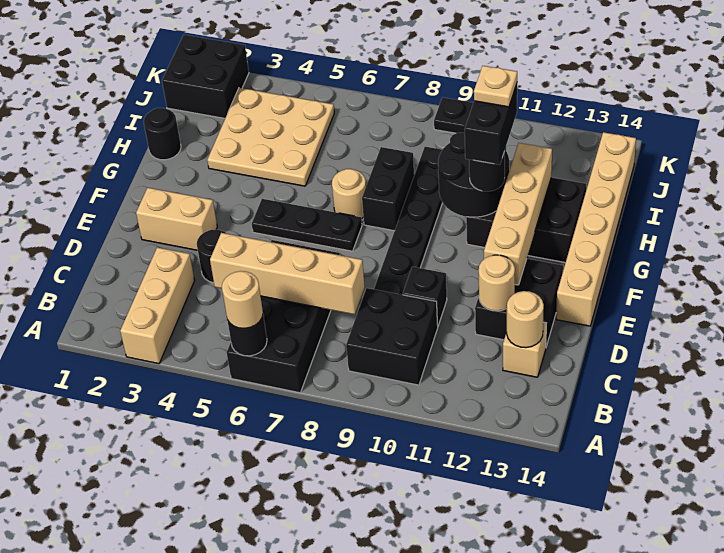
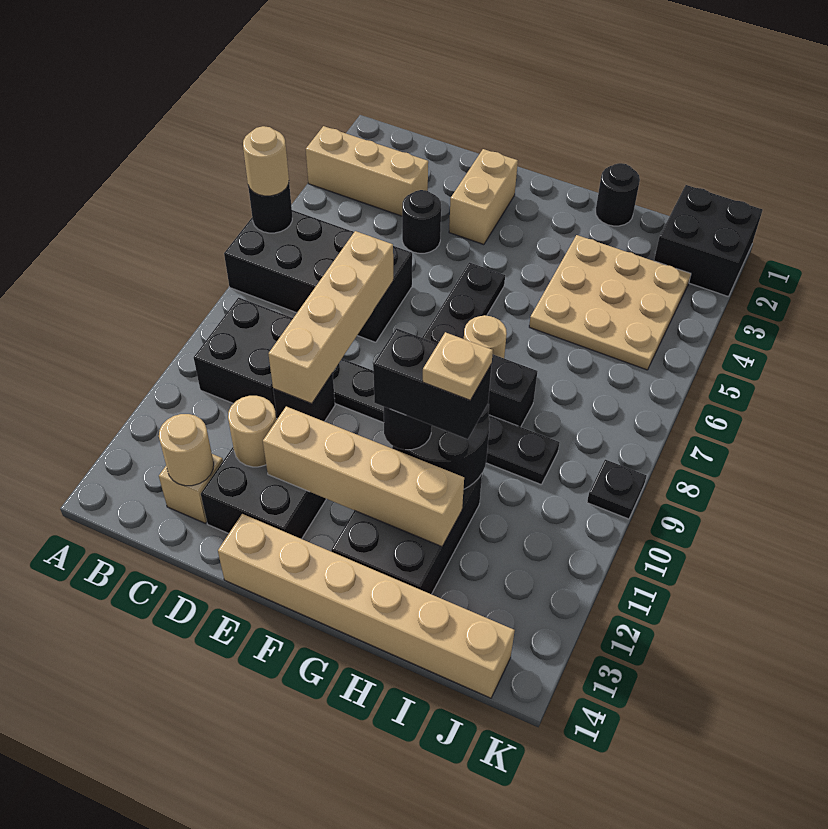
tan brick C5:C8 level 2 -> tan brick D7:D10 level 2

